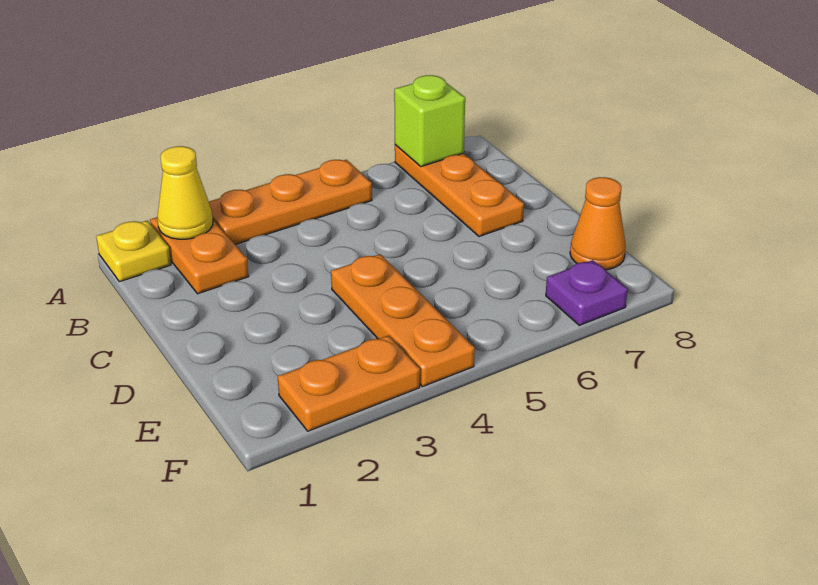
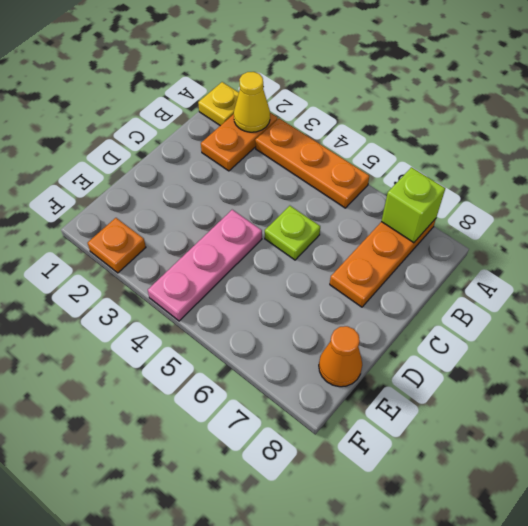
none -> lime plate C5 level 1
orange plate D4:F4 level 1 -> pink plate D4:F4 level 1
orange plate F2:F3 level 1 -> orange plate F2 level 1
purple plate F7 level 1 -> none

